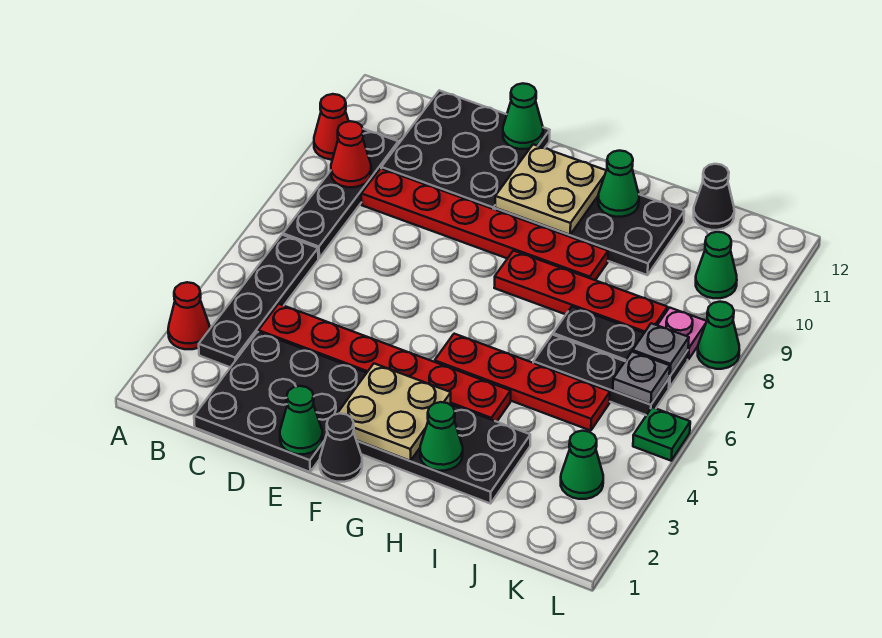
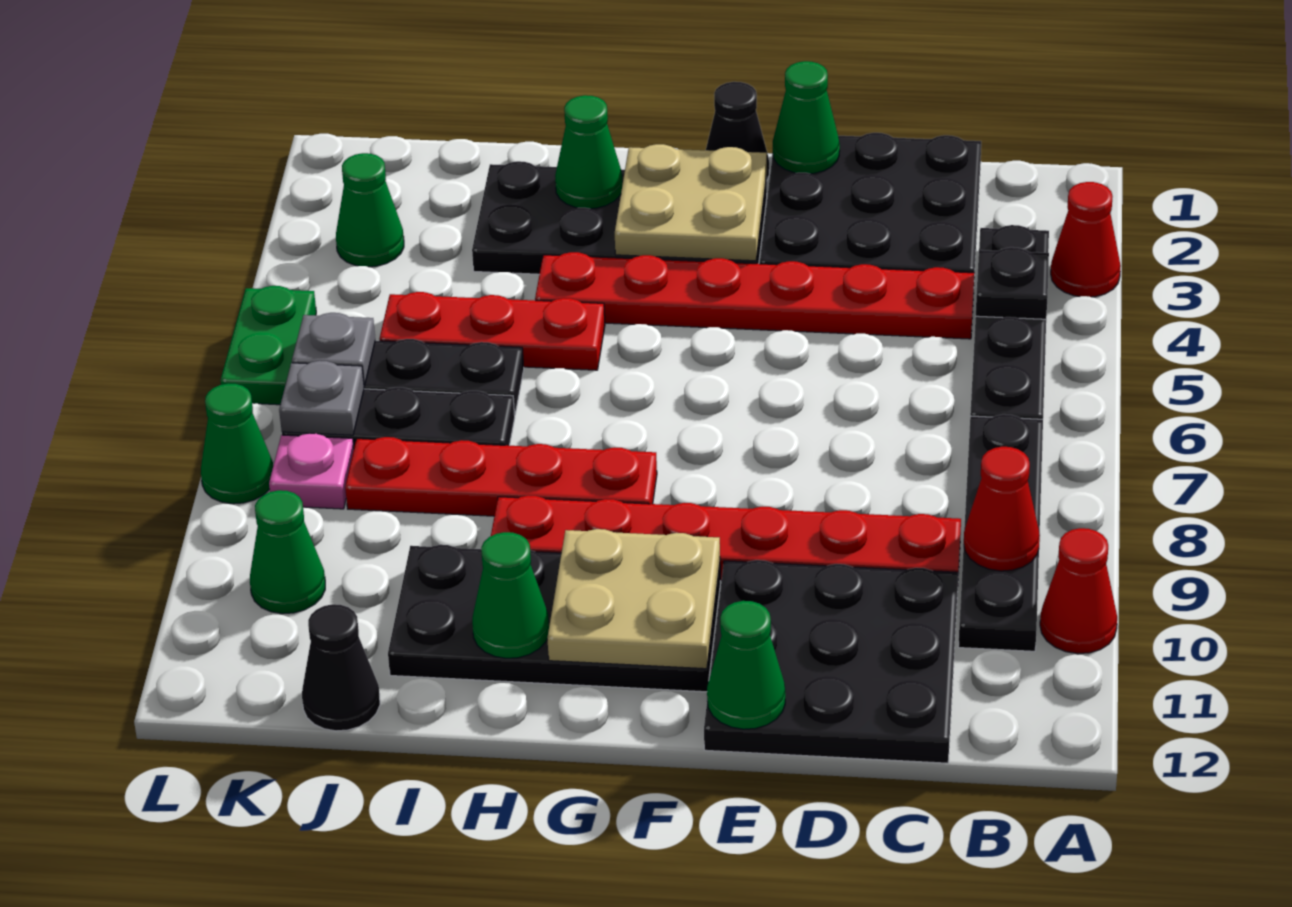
none -> black plate B4 level 2
red plate G5:J5 level 1 -> red plate H5:J5 level 1
green plate L5 level 1 -> green plate L5:L6 level 1

